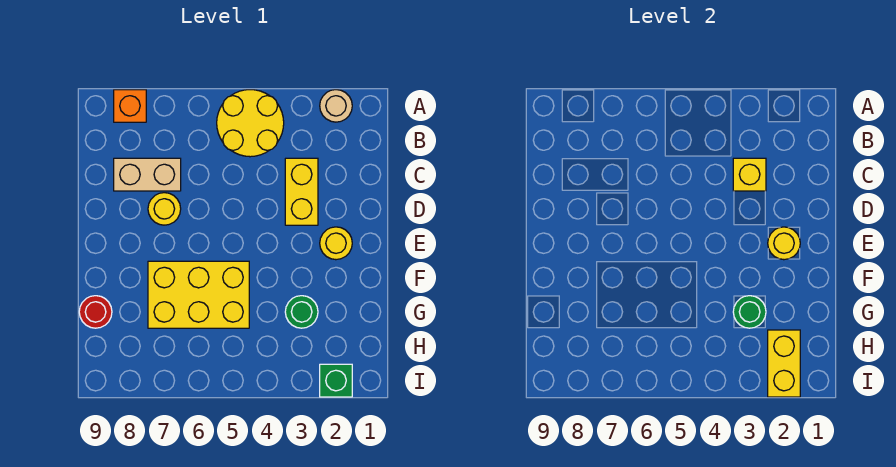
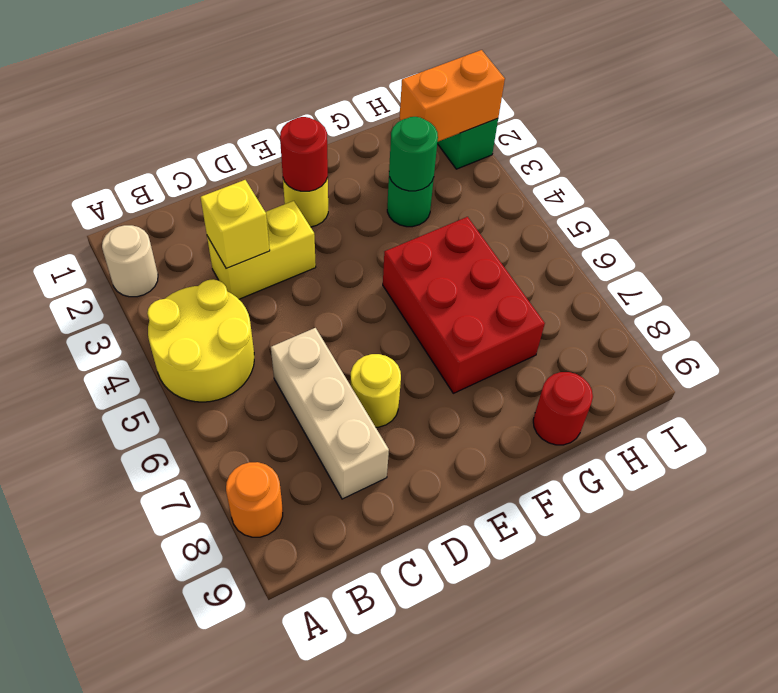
orange brick A8 level 1 -> orange round brick A8 level 1
tan brick C7:C8 level 1 -> tan brick C6:C8 level 1
yellow round brick E2 level 2 -> red round brick E2 level 2
yellow brick F5:G7 level 1 -> red brick F5:G7 level 1
yellow brick H2:I2 level 2 -> orange brick H2:I2 level 2

